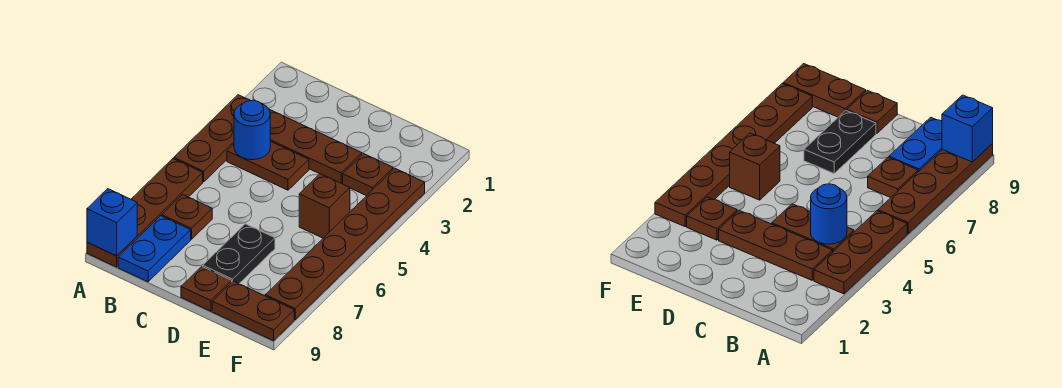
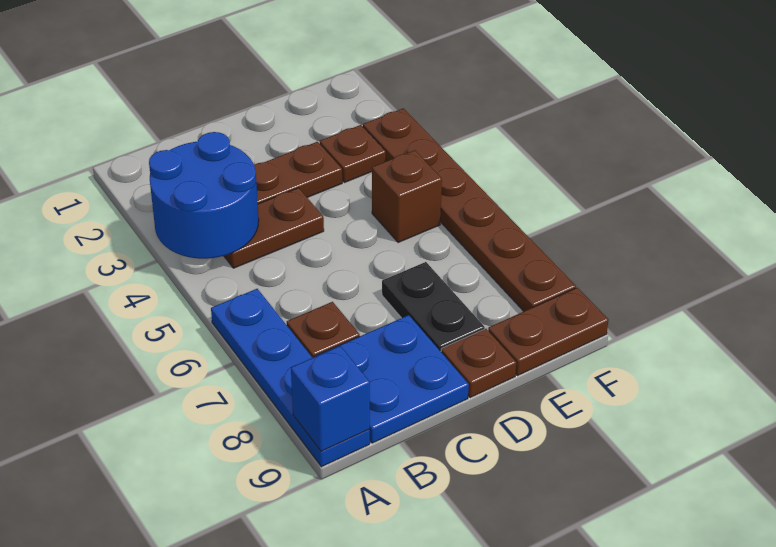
brown plate A3:A5 level 1 -> none
brown plate A6:A9 level 1 -> blue plate A6:A9 level 1
blue round brick B4 level 2 -> blue round brick A3:B4 level 2
blue plate B8:B9 level 1 -> blue plate B8:C9 level 1

